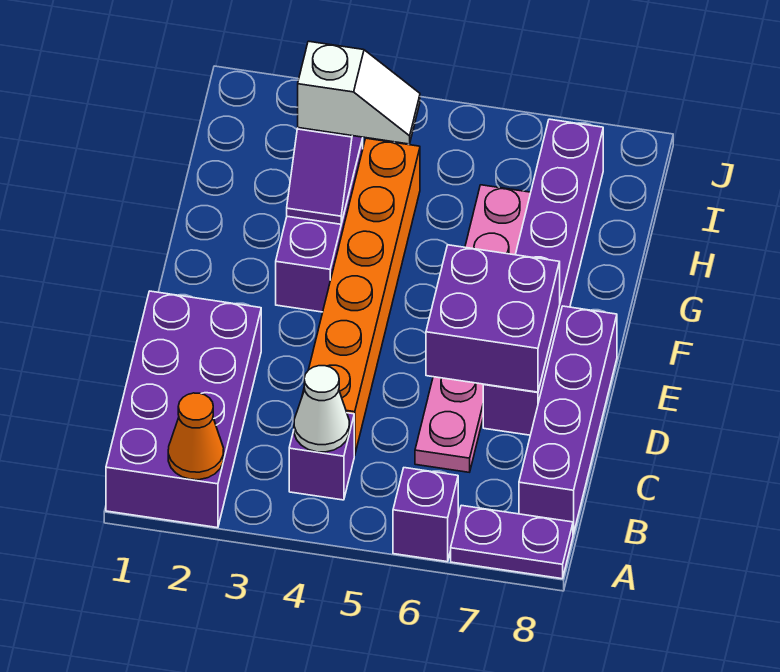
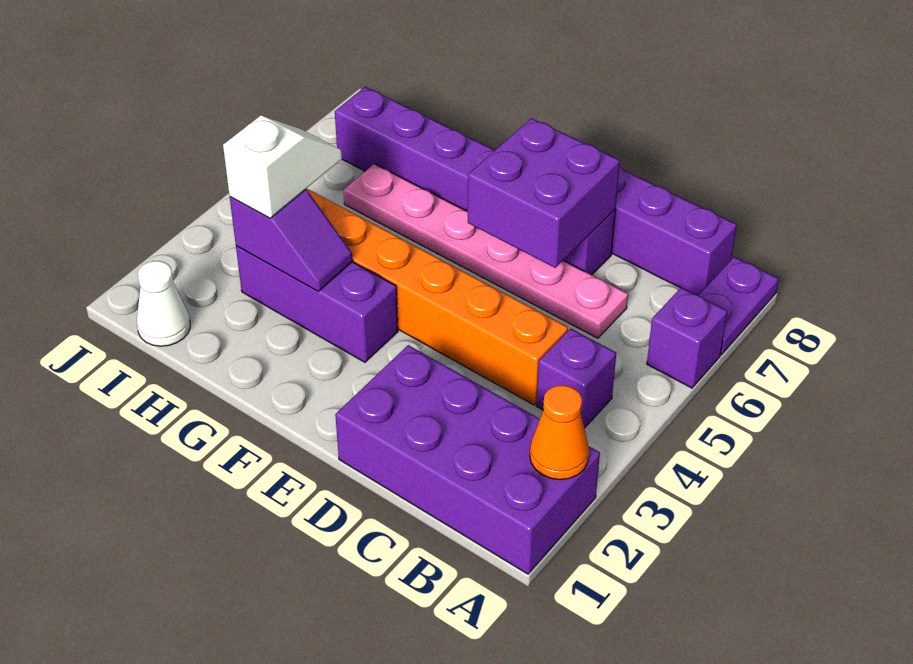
white cone B4 level 2 -> white cone I1 level 1

